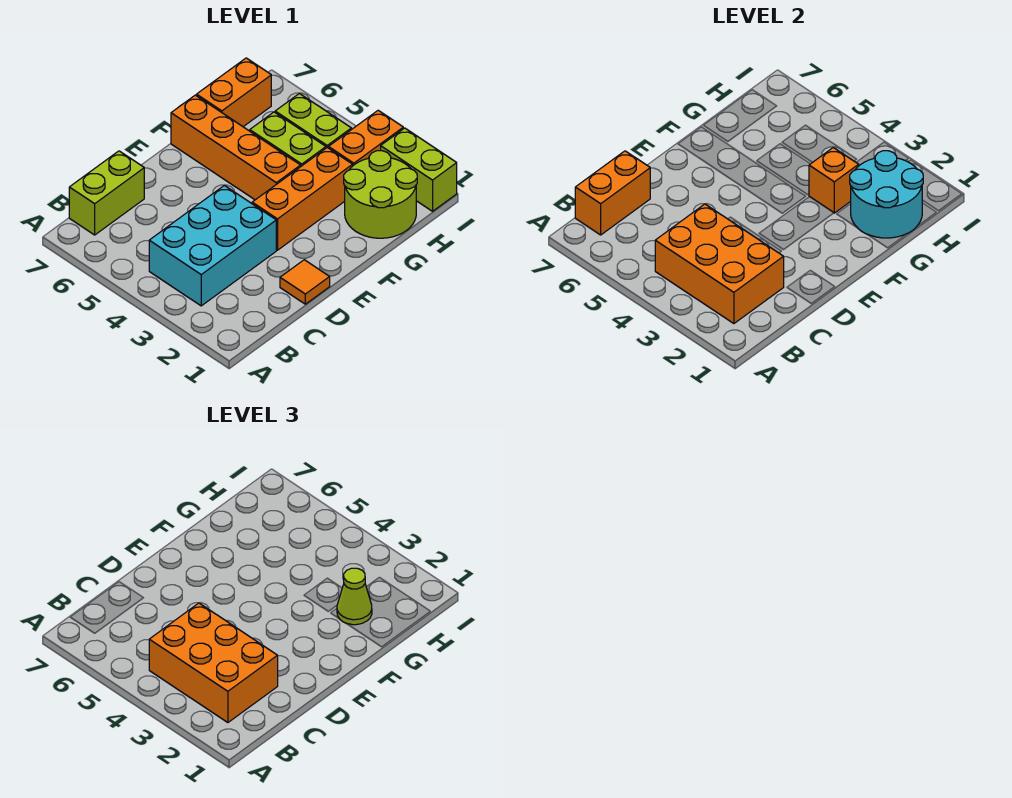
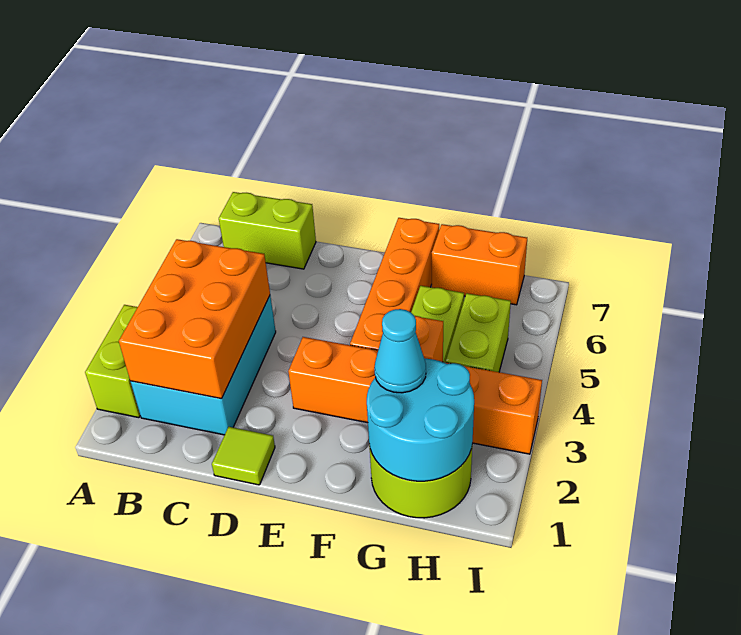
orange brick B2:C4 level 3 -> none
cyan brick B3:D4 level 1 -> cyan brick B2:C4 level 1
orange brick B7:C7 level 2 -> none
orange tile D1 level 1 -> lime tile D1 level 1
lime cone G2 level 3 -> cyan cone G2 level 3
lime brick I1:I2 level 1 -> lime brick A2:A3 level 1

